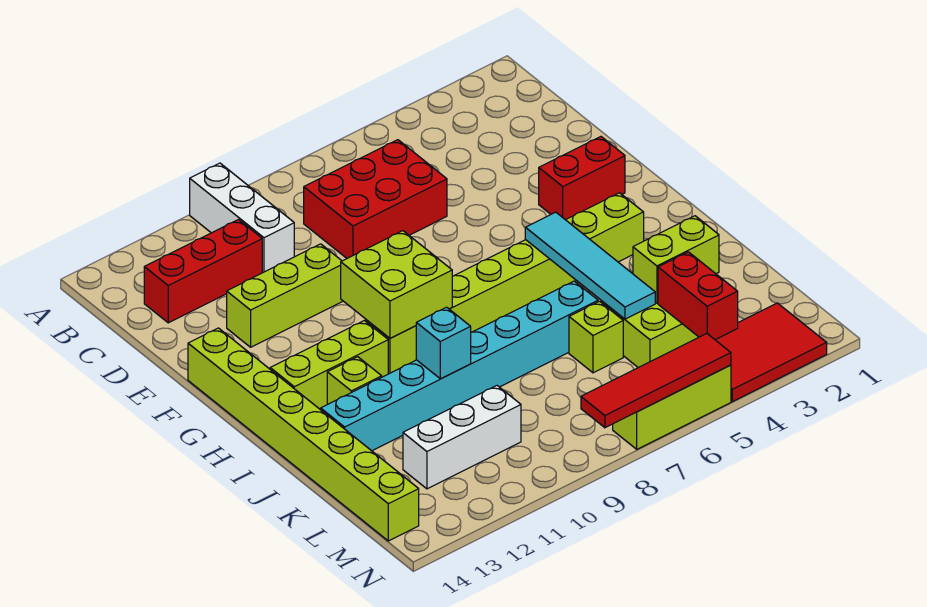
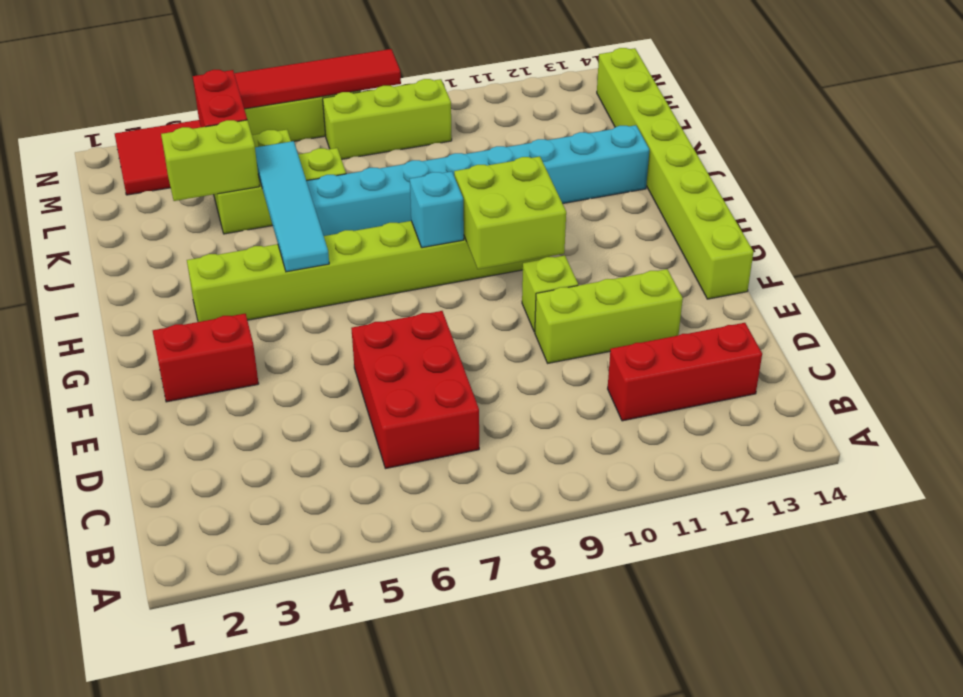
white brick A10:C10 level 1 -> none
red brick C6:D8 level 1 -> red brick C6:E7 level 1
lime brick H11:H13 level 1 -> lime brick M7:M9 level 1
lime brick I12 level 1 -> lime brick F10 level 1
cyan brick J10 level 2 -> cyan brick H8 level 2
white brick L10:L12 level 1 -> none

